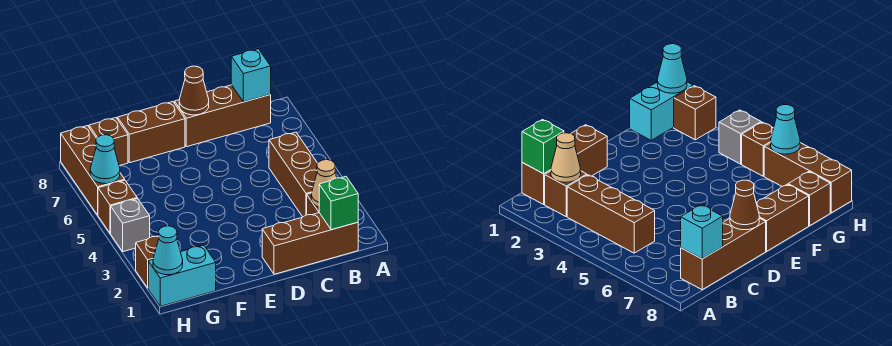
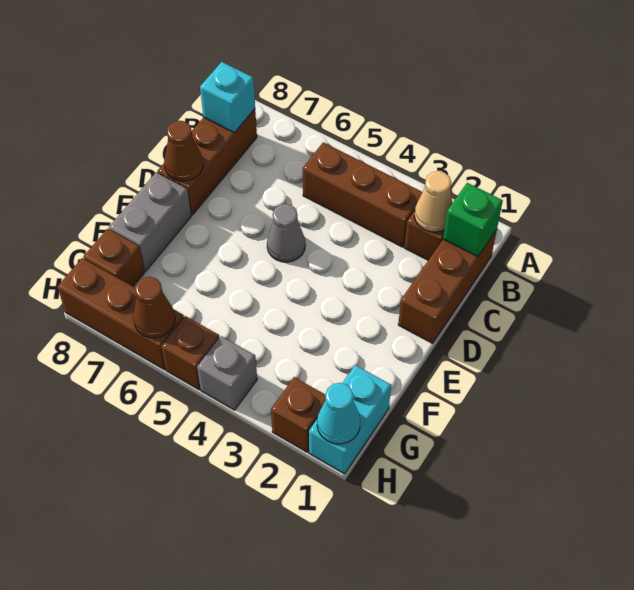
none -> grey cone D5 level 1
brown brick E8:F8 level 1 -> grey brick E8:F8 level 1
cyan cone H6 level 2 -> brown cone H6 level 2

